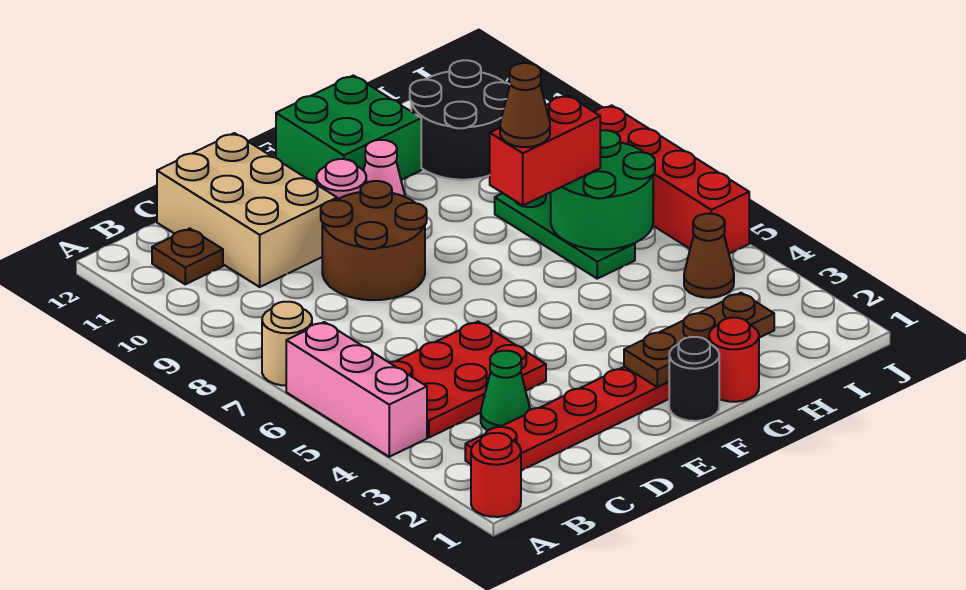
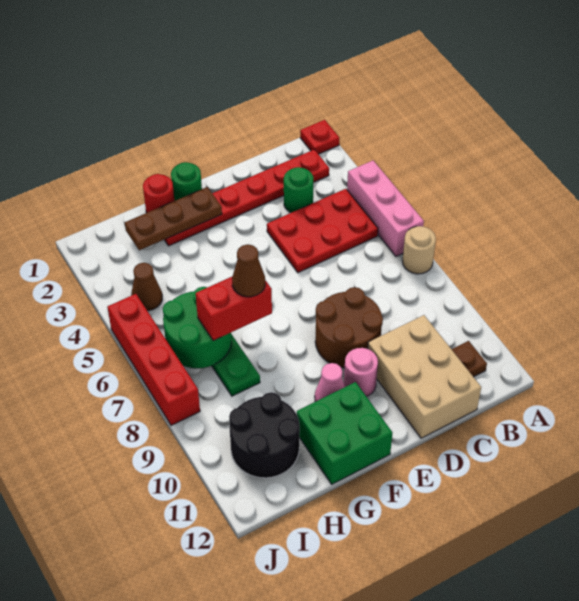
red round brick A1 level 1 -> red plate A1 level 1
green cone C3 level 1 -> green round brick C3 level 1
black round brick F1 level 1 -> green round brick F1 level 1

